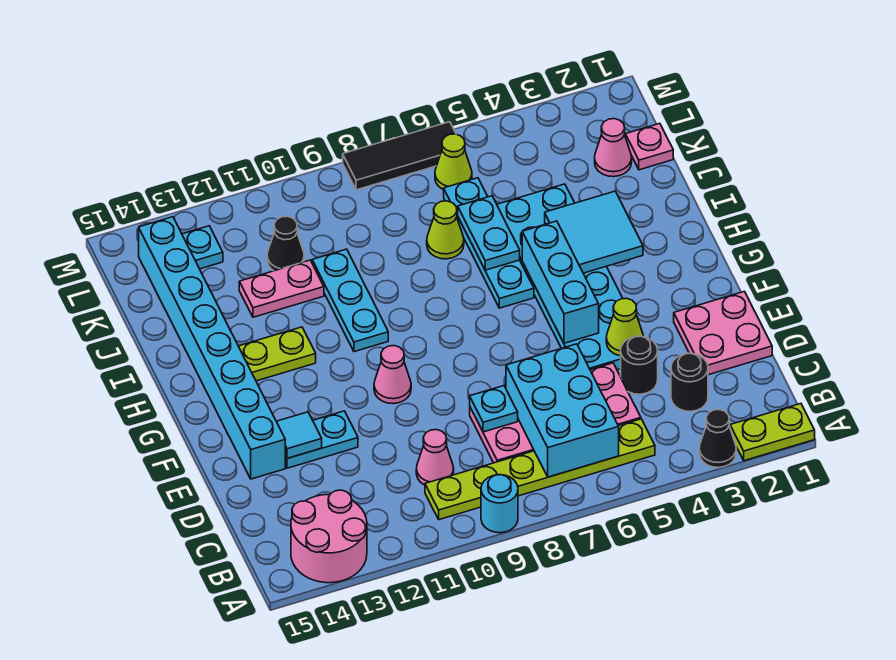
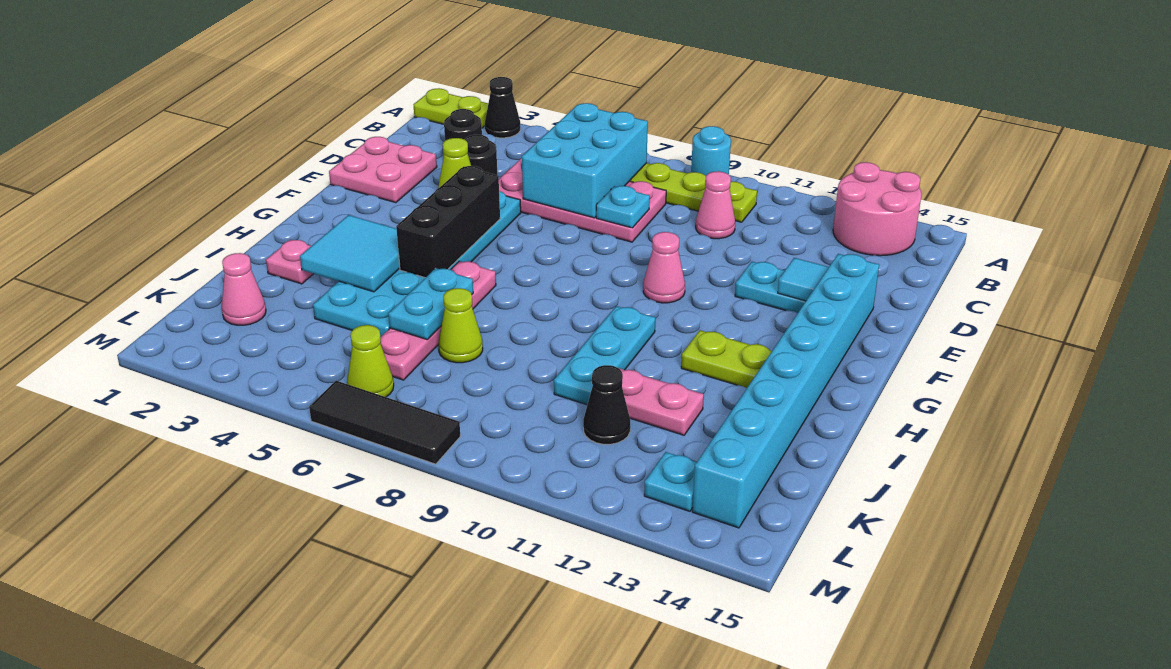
cyan brick F5:H5 level 2 -> black brick F5:H5 level 2
cyan plate H6:K6 level 1 -> pink plate H6:K6 level 1
pink plate K1 level 1 -> pink plate I2 level 1

